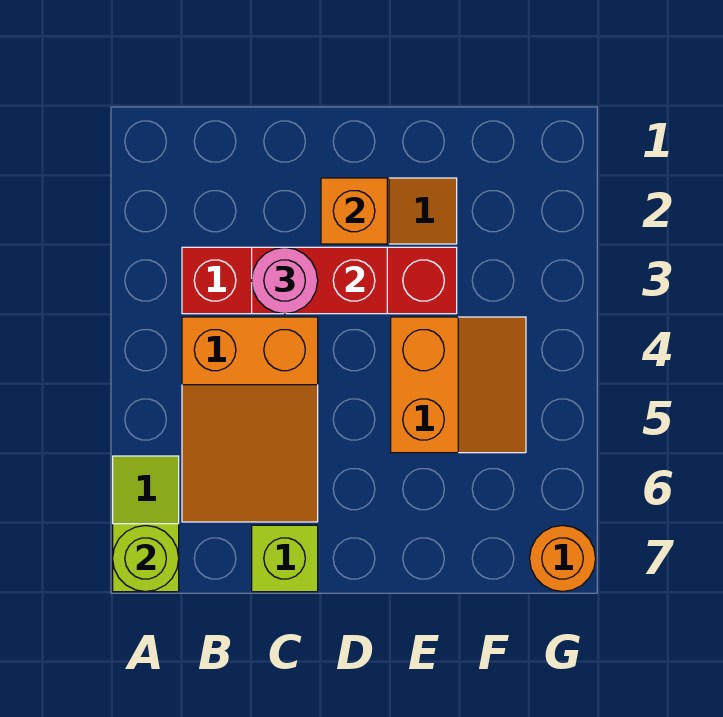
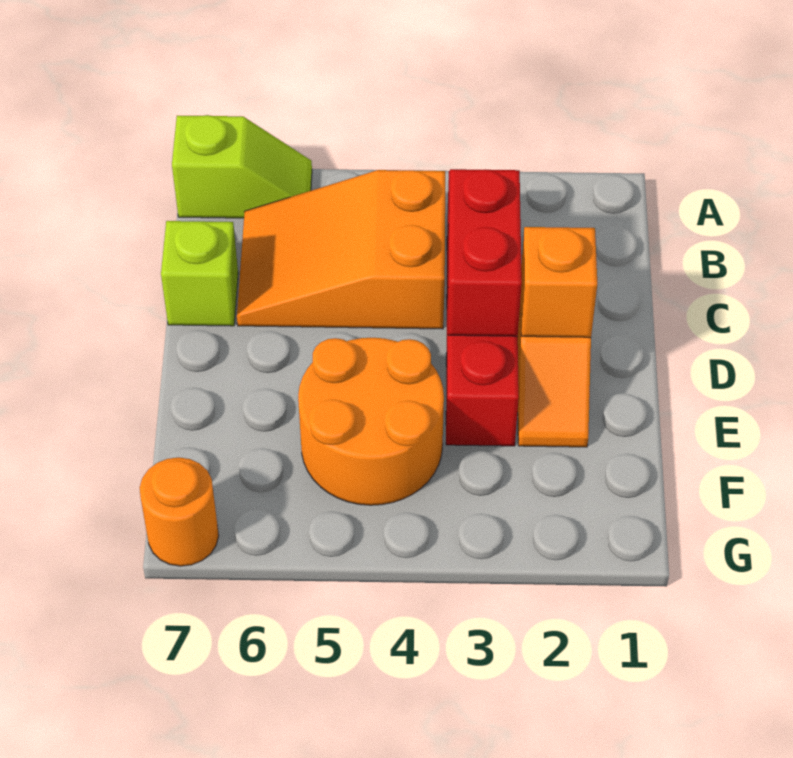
lime round brick A7 level 2 -> none
pink round brick C3 level 3 -> none
orange slope E4:F5 level 1 top E -> orange round brick E4:F5 level 1

